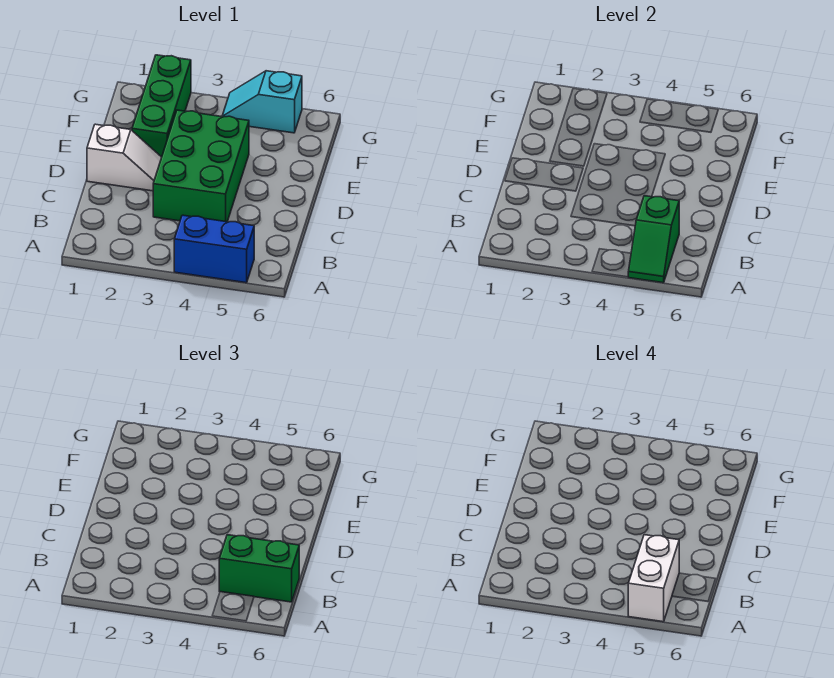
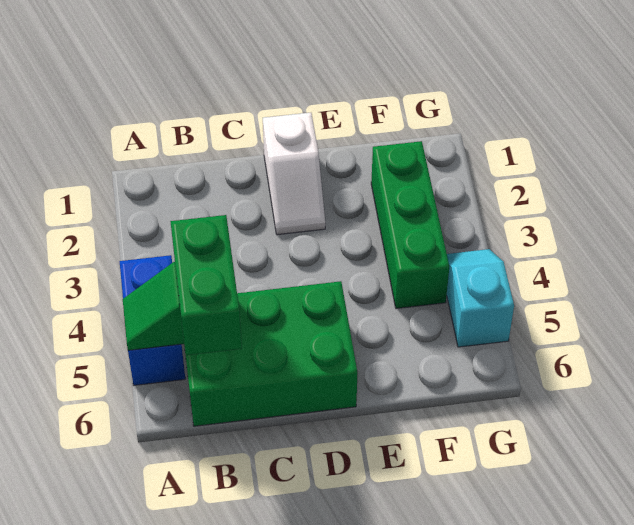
white brick A5:B5 level 4 -> none
green brick C3:E4 level 1 -> green brick B5:D6 level 1
green brick E2:G2 level 1 -> green brick F2:F4 level 1

